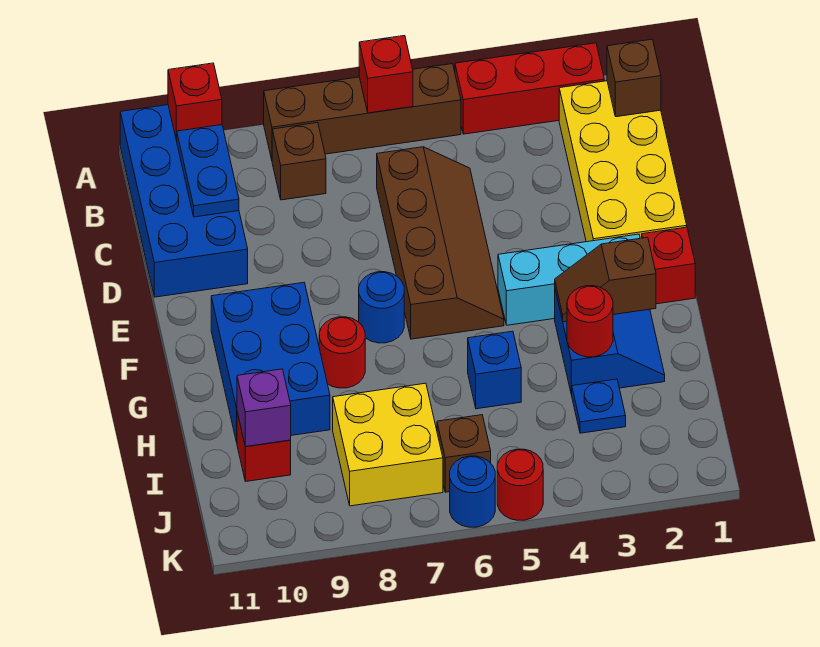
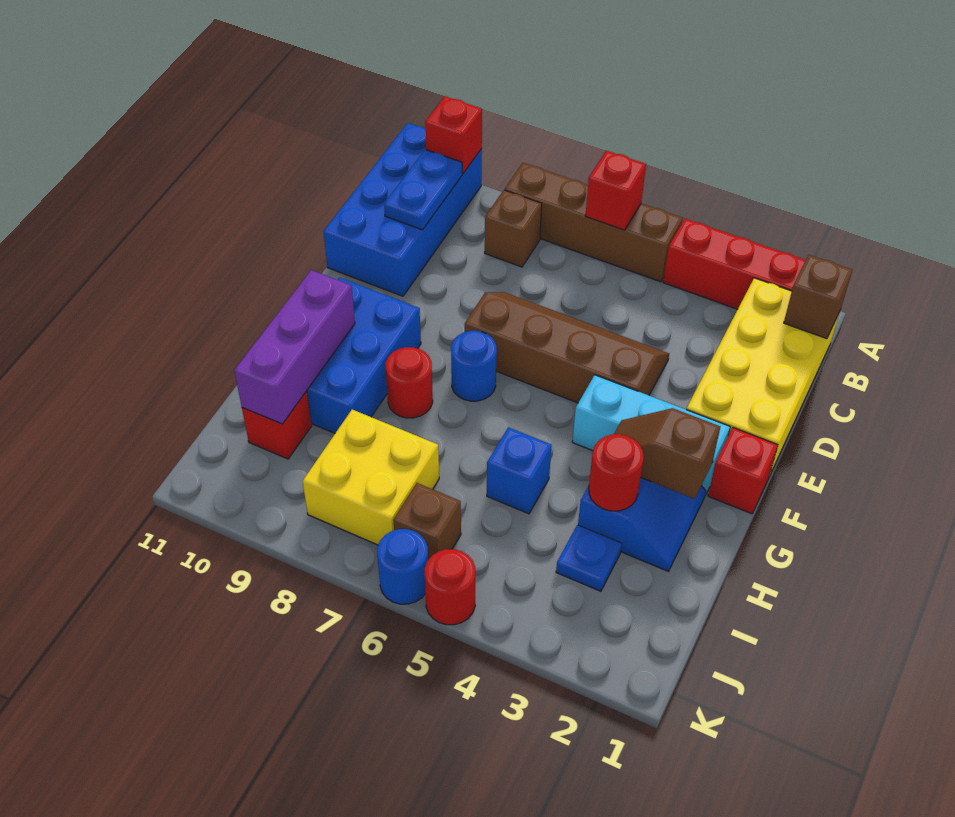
brown slope C5:F6 level 1 top 6 -> brown slope D4:E7 level 1 top E
purple brick I10 level 2 -> purple brick G10:I10 level 2

